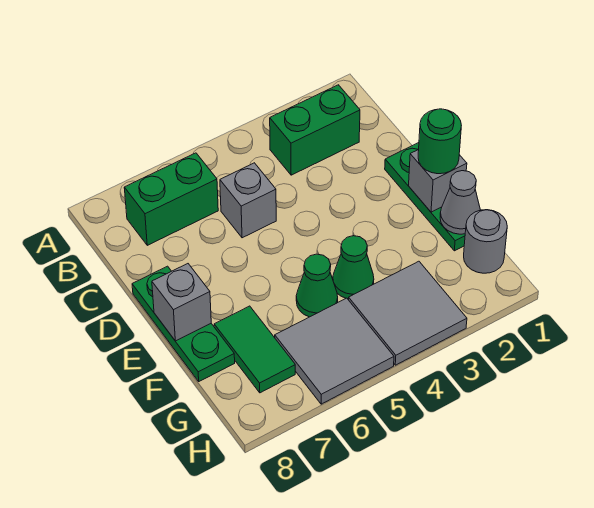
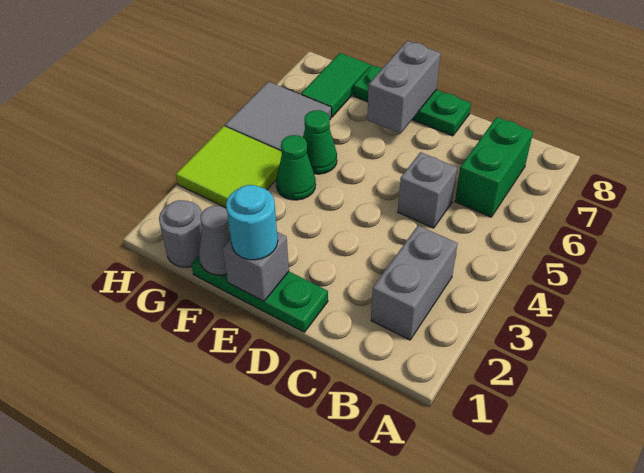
green brick B2:B3 level 1 -> grey brick B2:B3 level 1
green round brick E1 level 3 -> cyan round brick E1 level 3
grey brick E8 level 2 -> grey brick E7:E8 level 2
green tile F7:G7 level 1 -> green tile G7:G8 level 1
grey tile G3:H4 level 1 -> lime tile G3:H4 level 1

